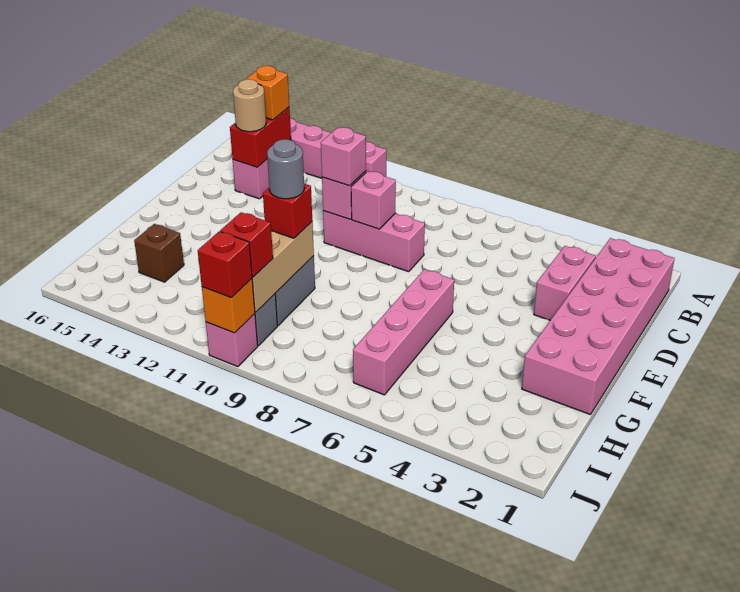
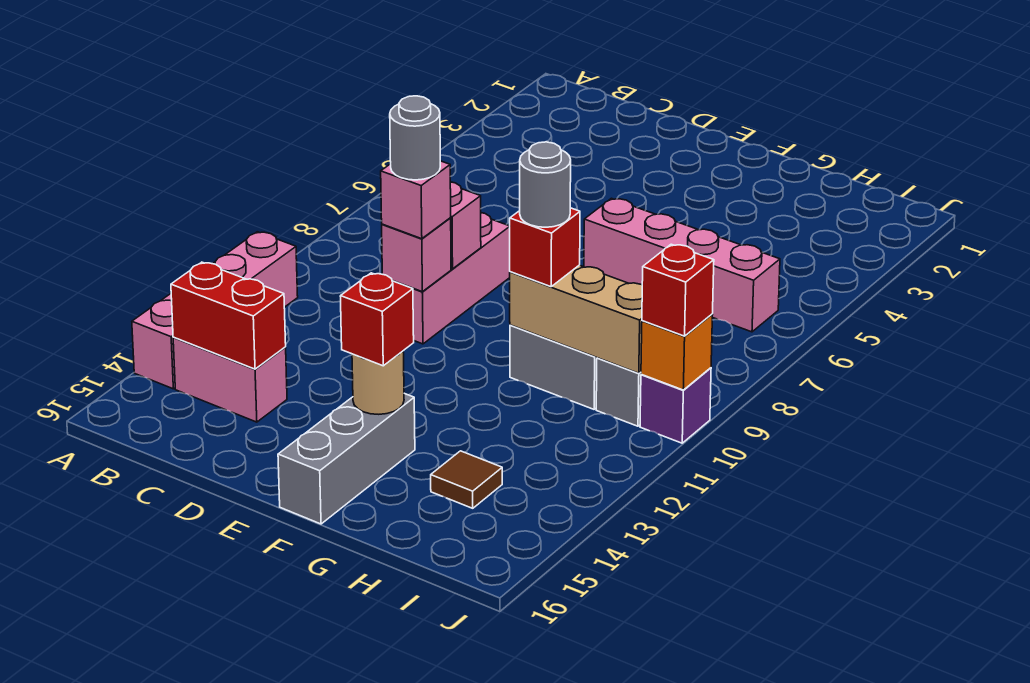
pink brick B1:G2 level 1 -> none
orange brick B14 level 3 -> none
pink brick C3:D3 level 1 -> none
tan round brick C14 level 3 -> tan round brick F14 level 2
none -> grey round brick D10 level 4
none -> grey brick F14:F16 level 1
brown brick H14 level 1 -> brown tile H14 level 1
red brick I10 level 3 -> red brick F14 level 3
pink brick J10 level 1 -> purple brick J10 level 1

